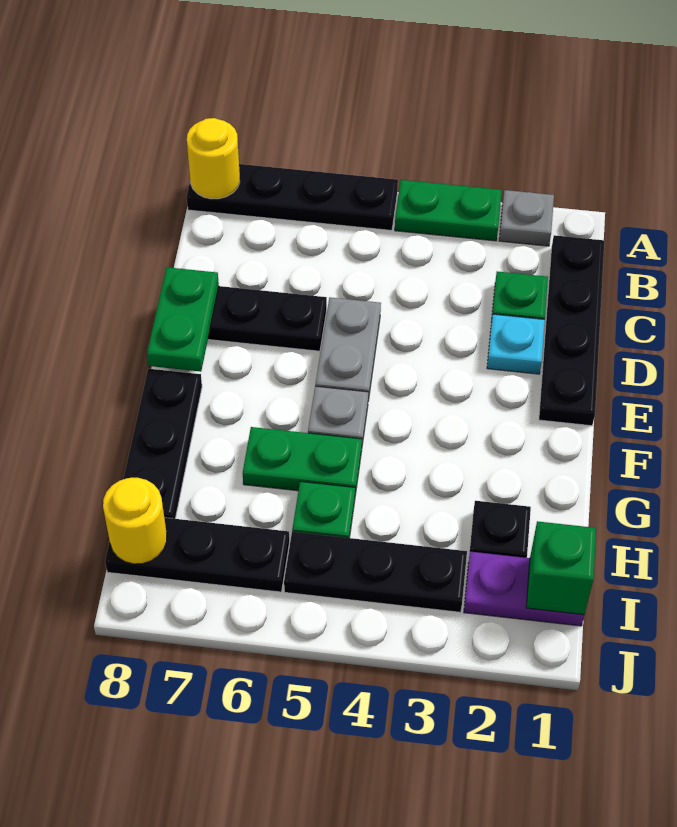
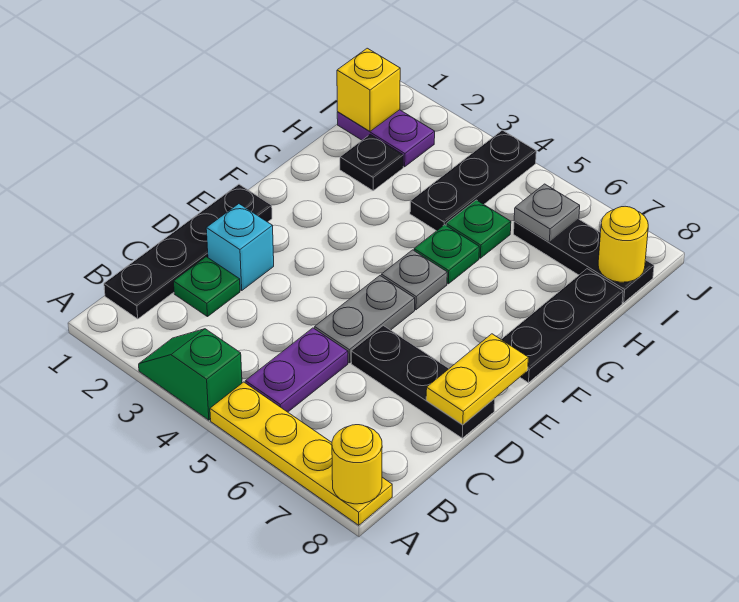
grey plate A2 level 1 -> grey plate I6 level 2
green plate A3:A4 level 1 -> green slope A3:A4 level 1 top 4
black plate A5:A8 level 1 -> yellow plate A5:A8 level 1
none -> purple plate B5:C5 level 1
cyan plate D2 level 1 -> cyan brick D2 level 1
green plate D8:E8 level 2 -> yellow plate D8:E8 level 2
green plate G5:G6 level 1 -> green plate G5 level 1
green brick I1 level 2 -> yellow brick I1 level 2
black plate I3:I5 level 1 -> black plate H4:J4 level 1

